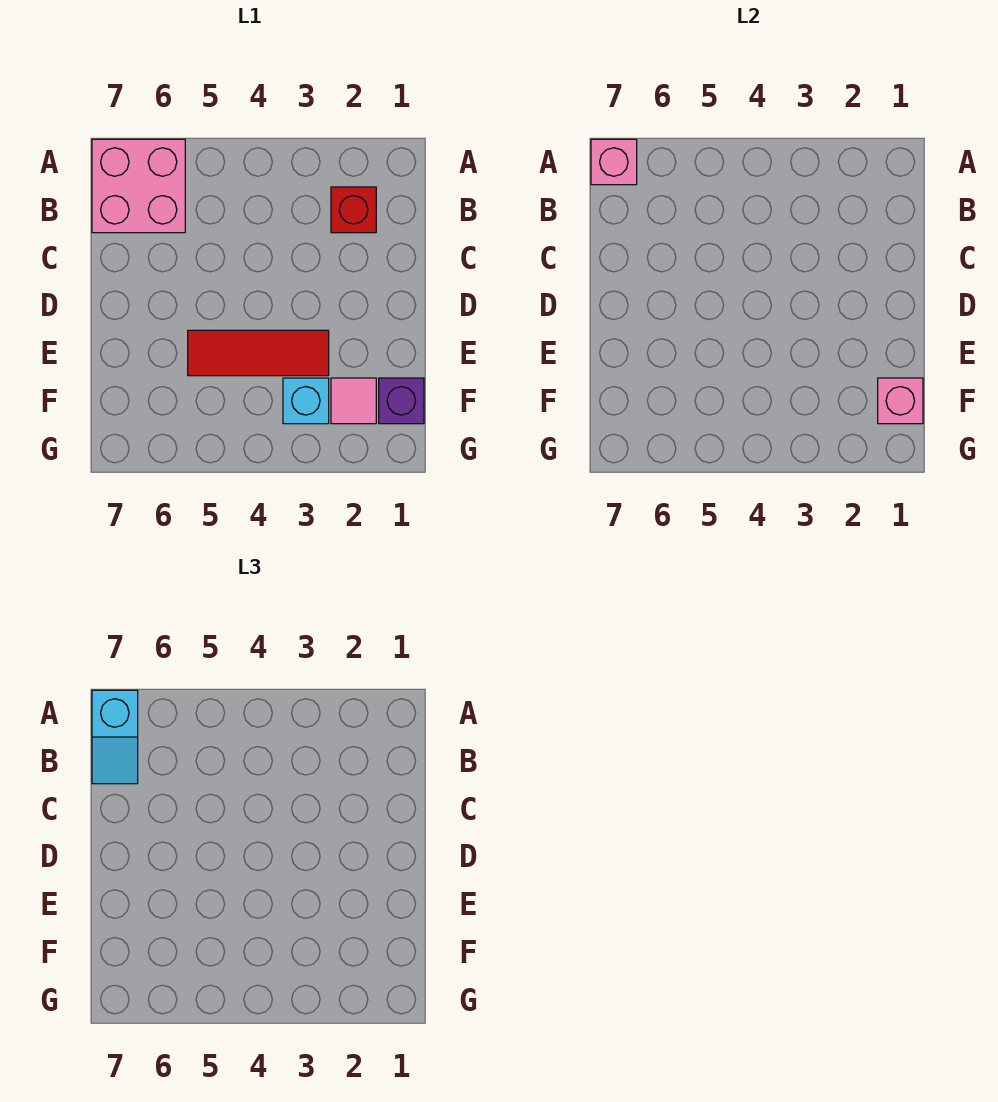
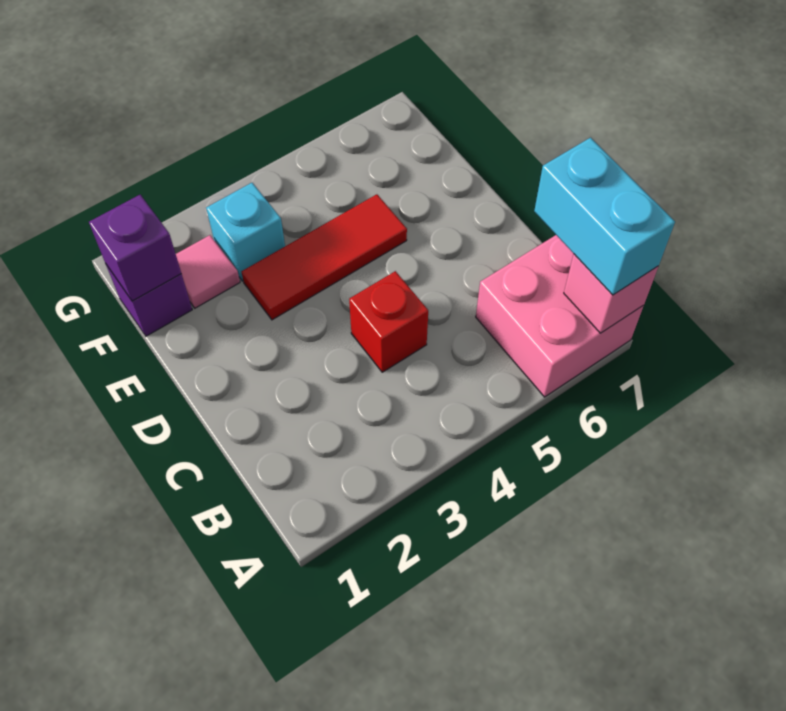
cyan slope A7:B7 level 3 top A -> cyan brick A7:B7 level 3
red brick B2 level 1 -> red brick C4 level 1
pink brick F1 level 2 -> purple brick F1 level 2

